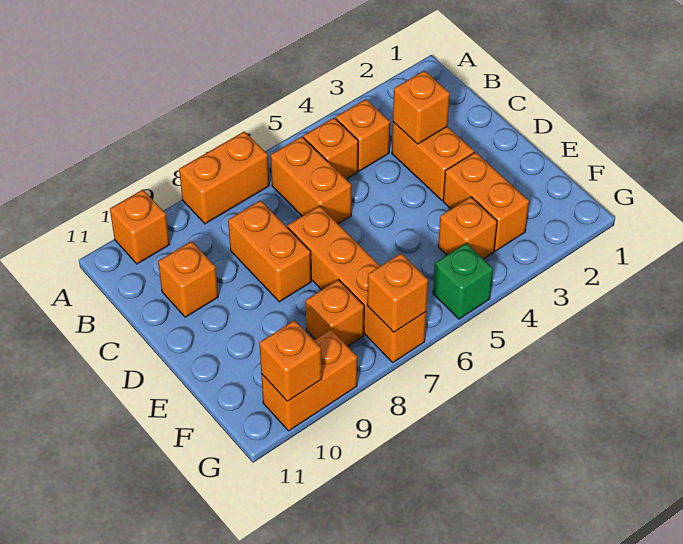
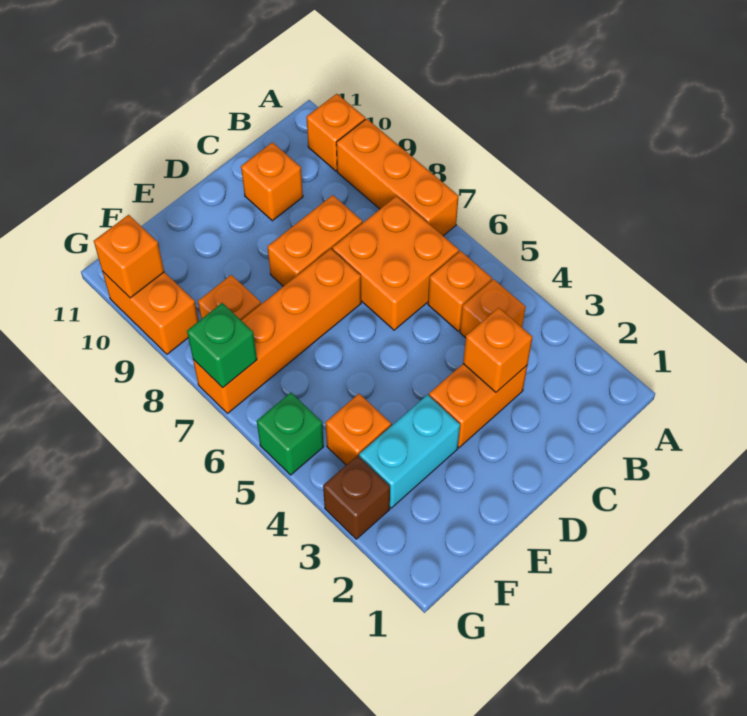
orange brick A7:A8 level 1 -> orange brick A7:A9 level 1
orange brick B6:C6 level 1 -> orange brick B6:C7 level 1
orange brick E3:F3 level 1 -> cyan brick E3:F3 level 1
none -> brown brick G3 level 1
orange brick G7 level 2 -> green brick G7 level 2

